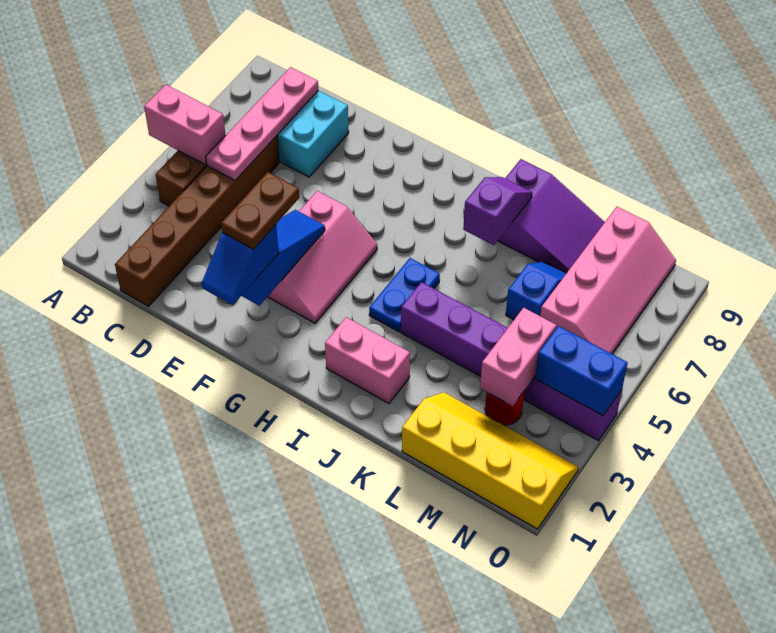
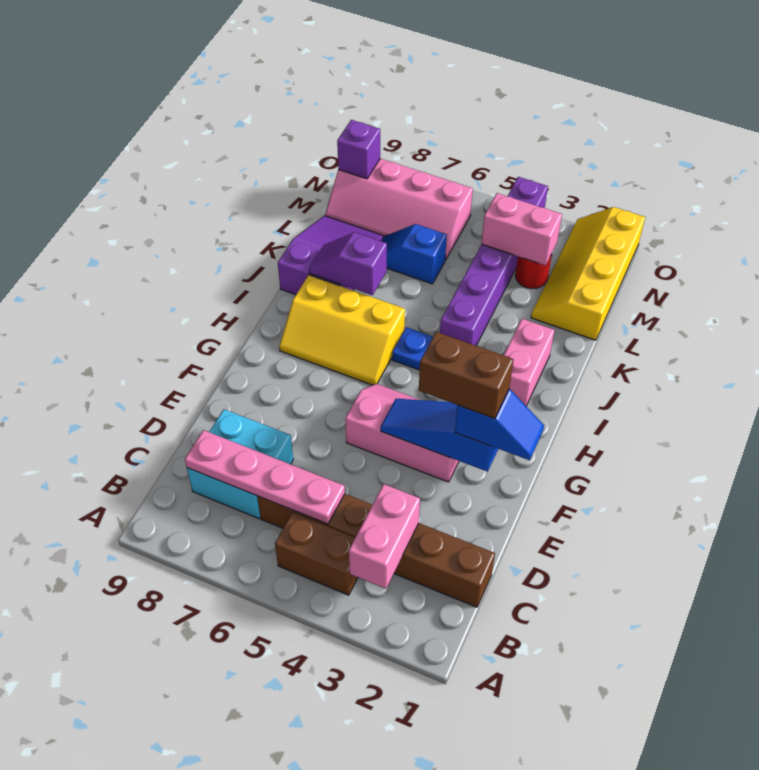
pink brick A5:B5 level 2 -> pink brick B3:C3 level 2
brown plate F2:F3 level 4 -> brown brick F2:F3 level 4
none -> yellow slope H6:I8 level 1 top I
pink slope M6:N9 level 1 top M -> pink slope M6:N9 level 1 top N
blue brick N4:O4 level 2 -> none
none -> purple brick N9 level 2

